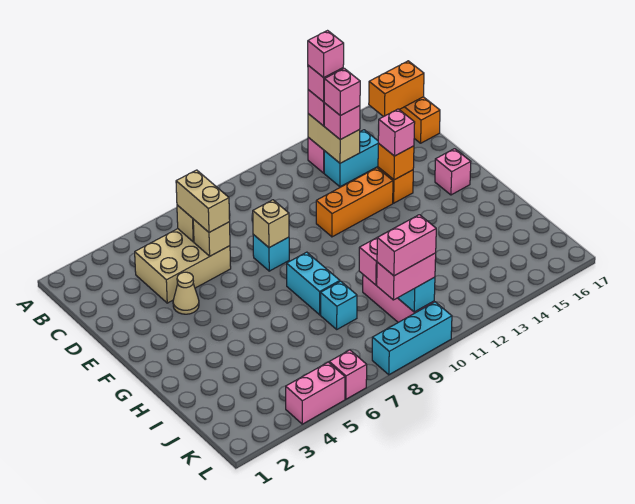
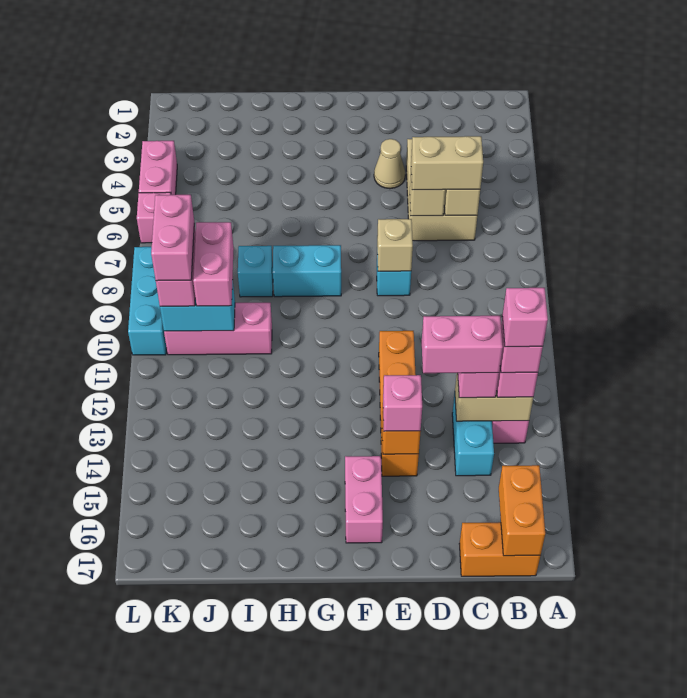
pink brick C13 level 4 -> pink brick C13:D13 level 4
pink brick F16 level 1 -> pink brick F15:F16 level 1

